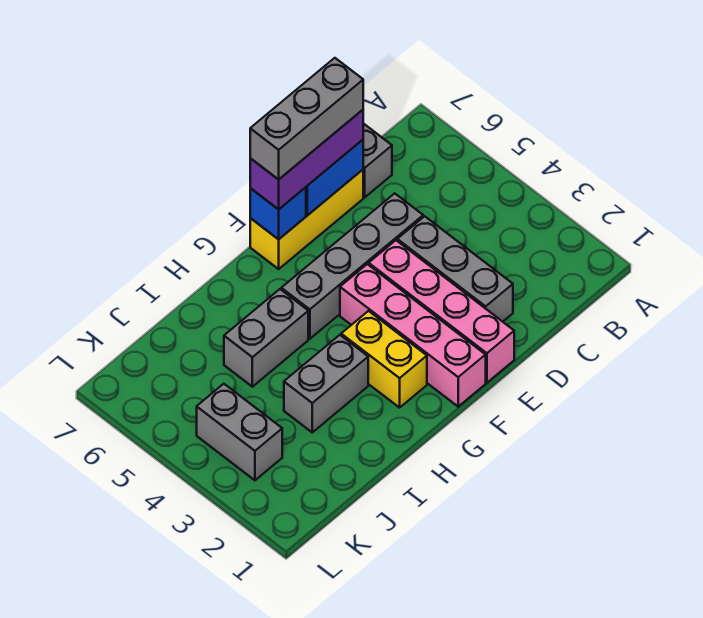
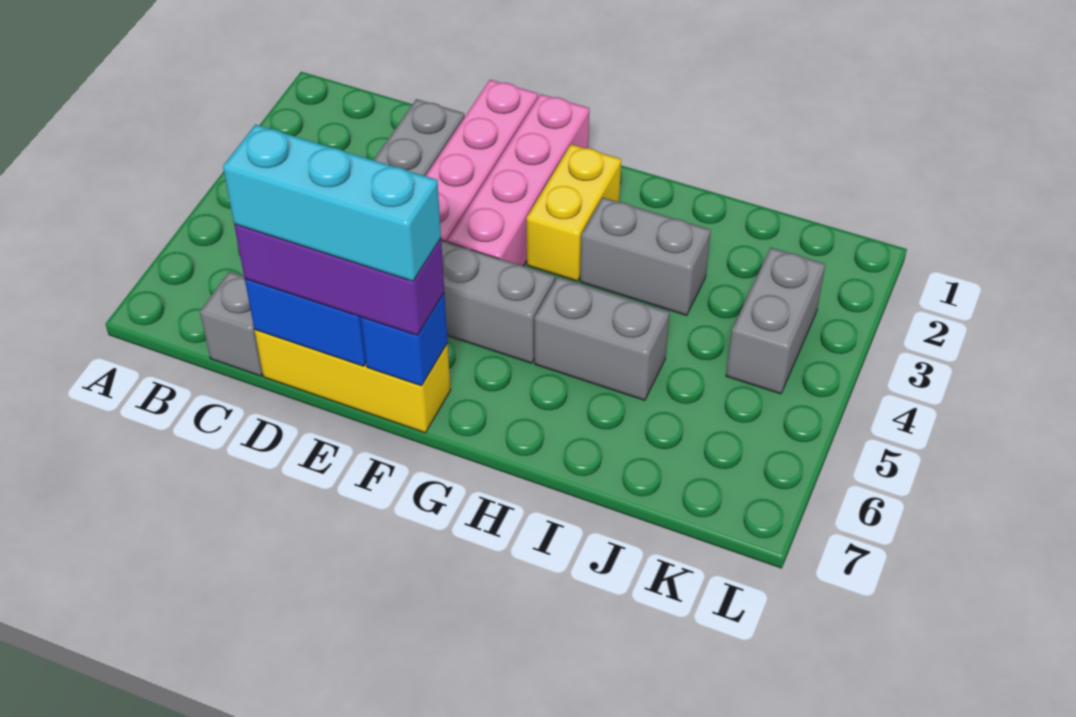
grey brick D7:F7 level 4 -> cyan brick D7:F7 level 4

